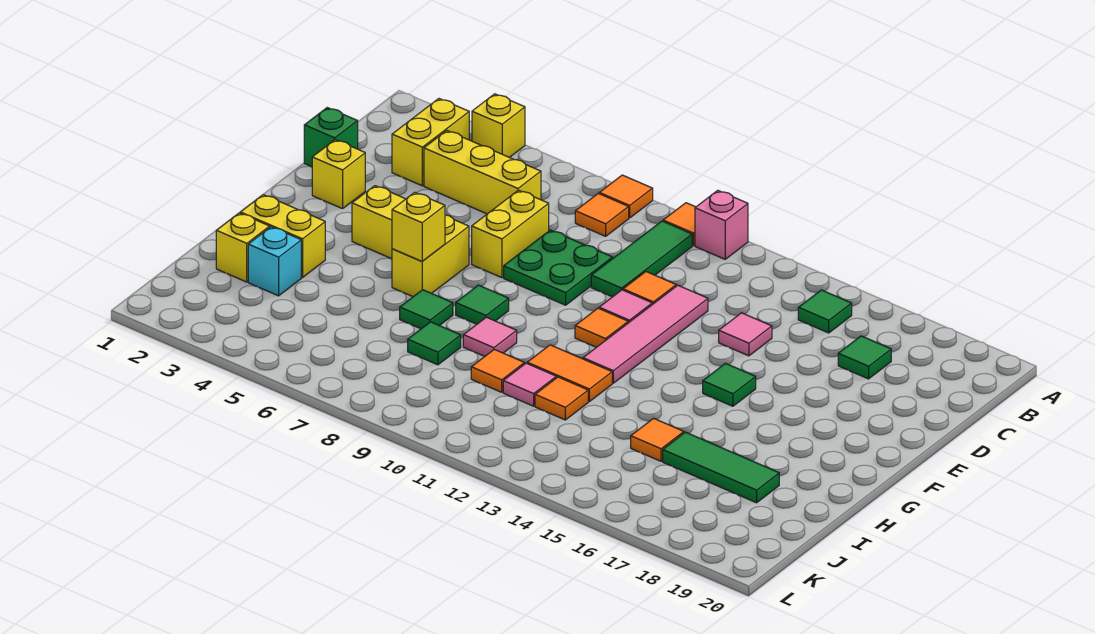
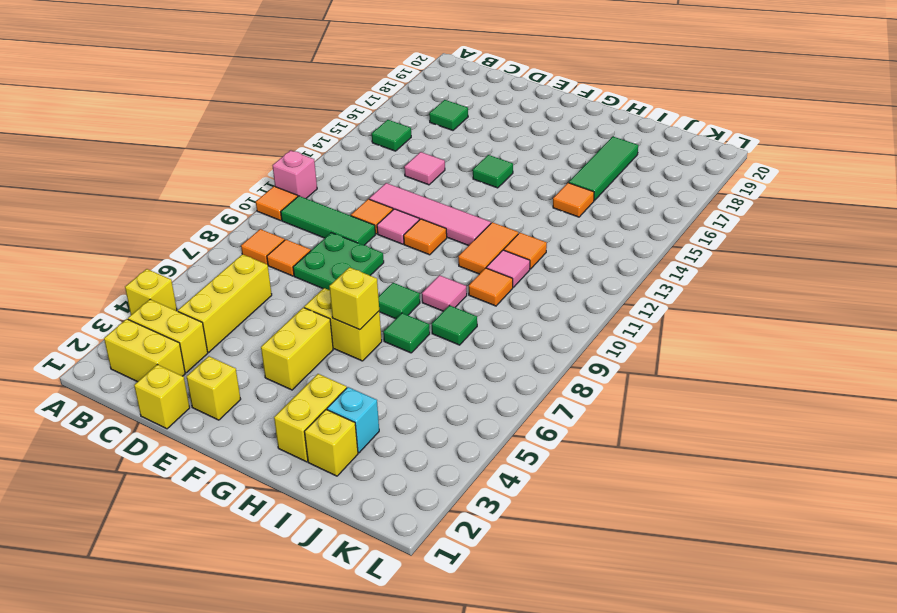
orange tile A8 level 1 -> orange tile C8 level 1
green brick D1 level 1 -> yellow brick D1 level 1
yellow brick D7:E7 level 1 -> yellow brick B2:C2 level 1

